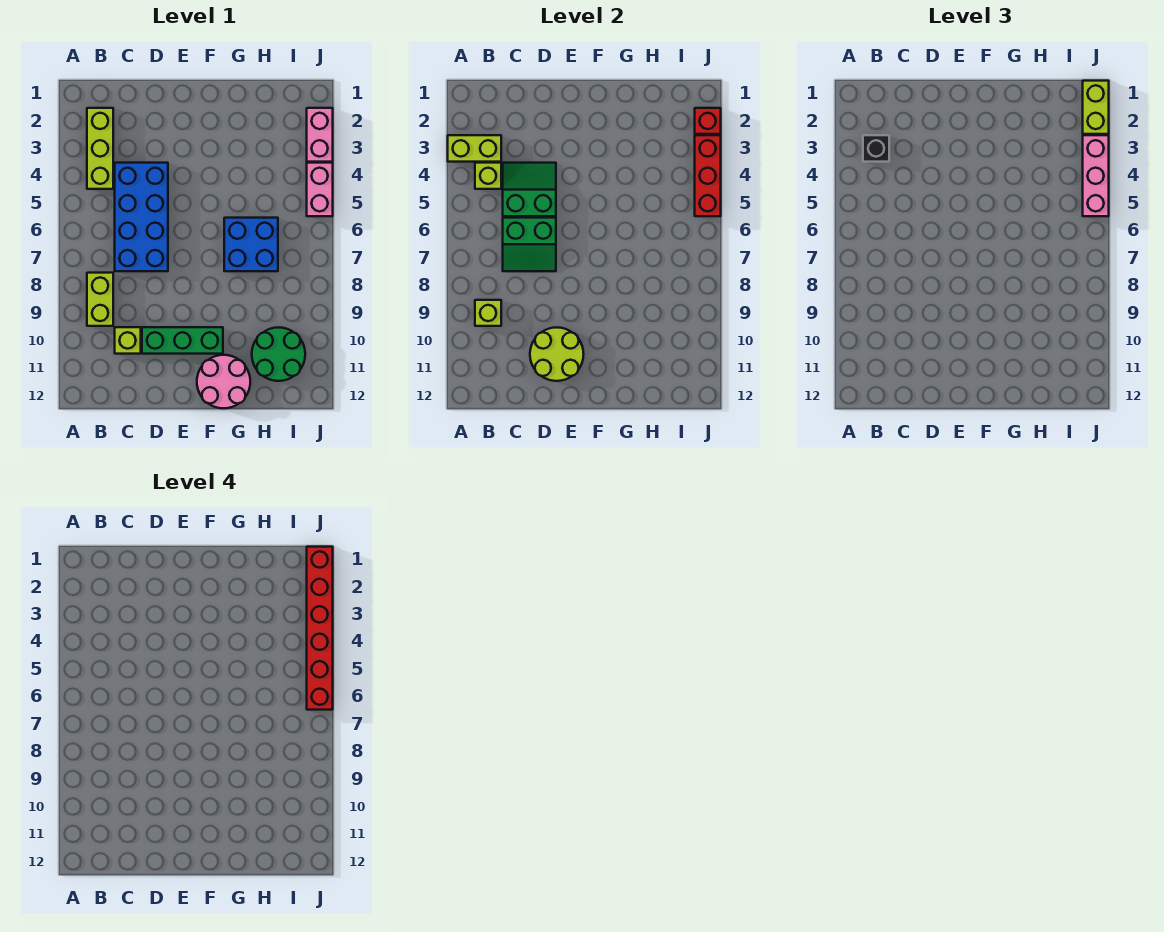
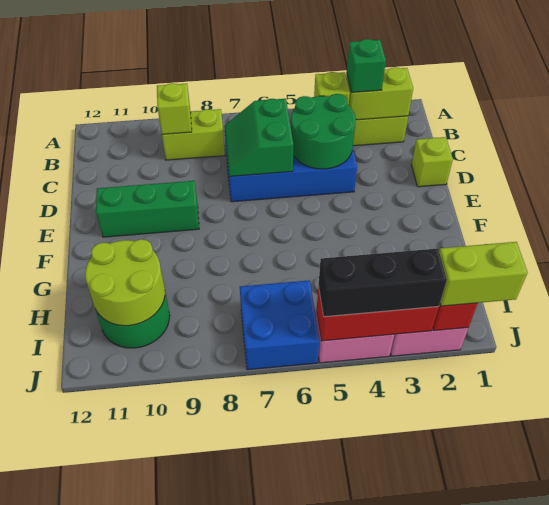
lime brick A3:B3 level 2 -> lime brick B2:B3 level 2
black brick B3 level 3 -> green brick B3 level 3
green slope C4:D5 level 2 top 5 -> green round brick C4:D5 level 2
lime brick C10 level 1 -> lime brick D1 level 1
green brick D10:F10 level 1 -> green brick E9:E11 level 1
lime round brick D10:E11 level 2 -> lime round brick H10:I11 level 2
pink round brick F11:G12 level 1 -> none
blue brick G6:H7 level 1 -> blue brick I6:J7 level 1
red brick J1:J6 level 4 -> none
pink brick J3:J5 level 3 -> black brick J3:J5 level 3

